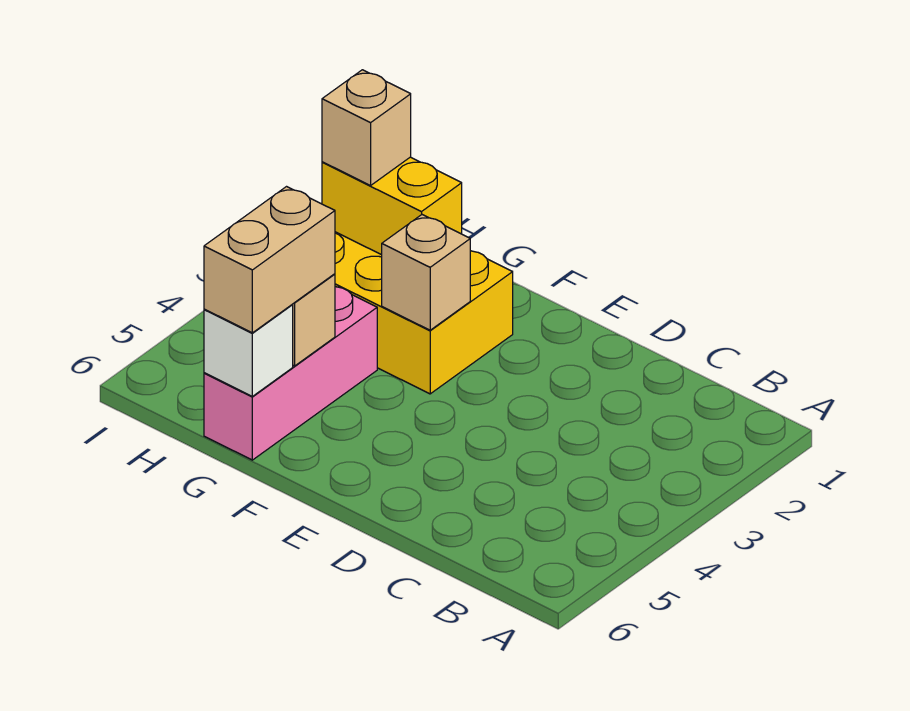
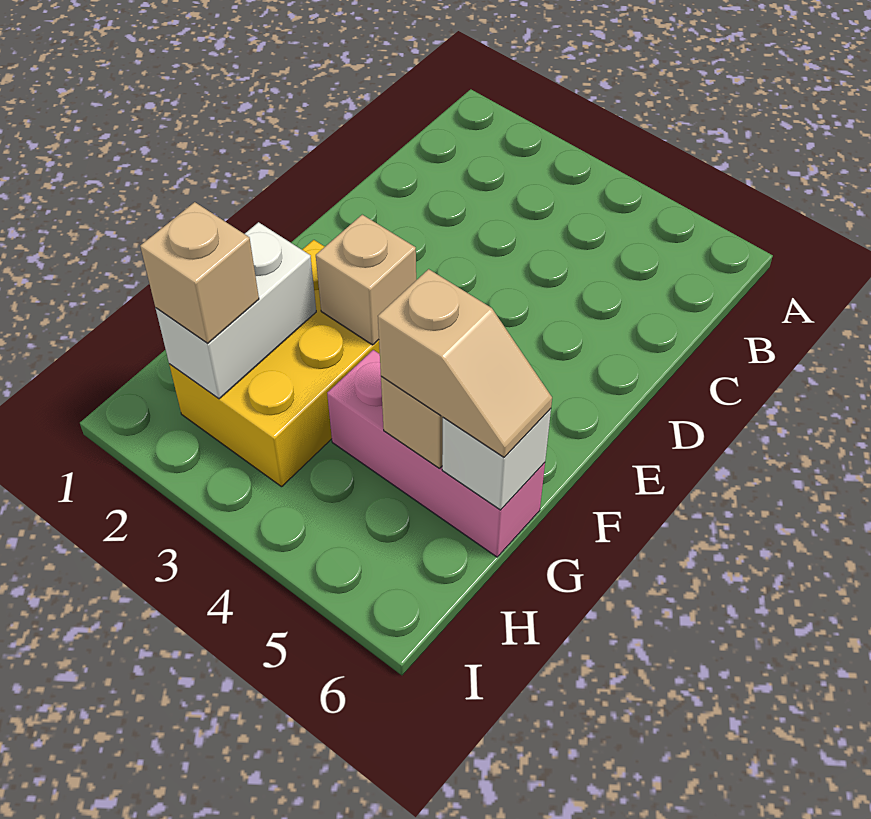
yellow brick G2:H2 level 2 -> white brick G2:H2 level 2
tan brick G5:G6 level 3 -> tan slope G5:G6 level 3 top 5

